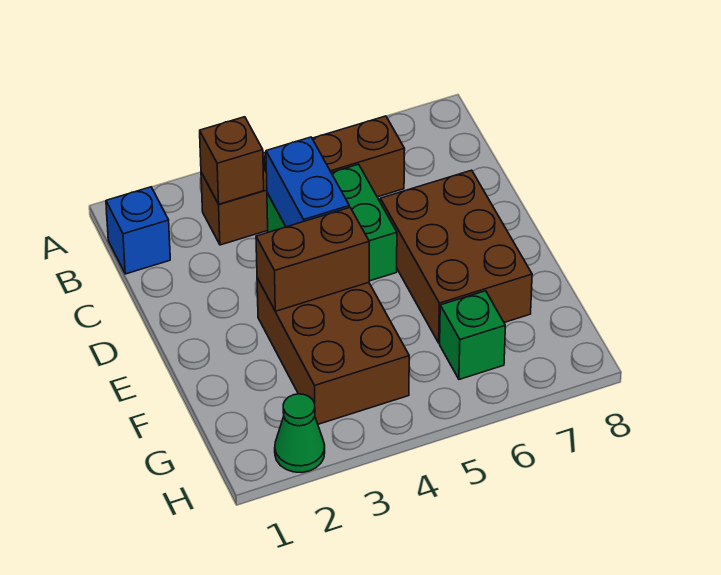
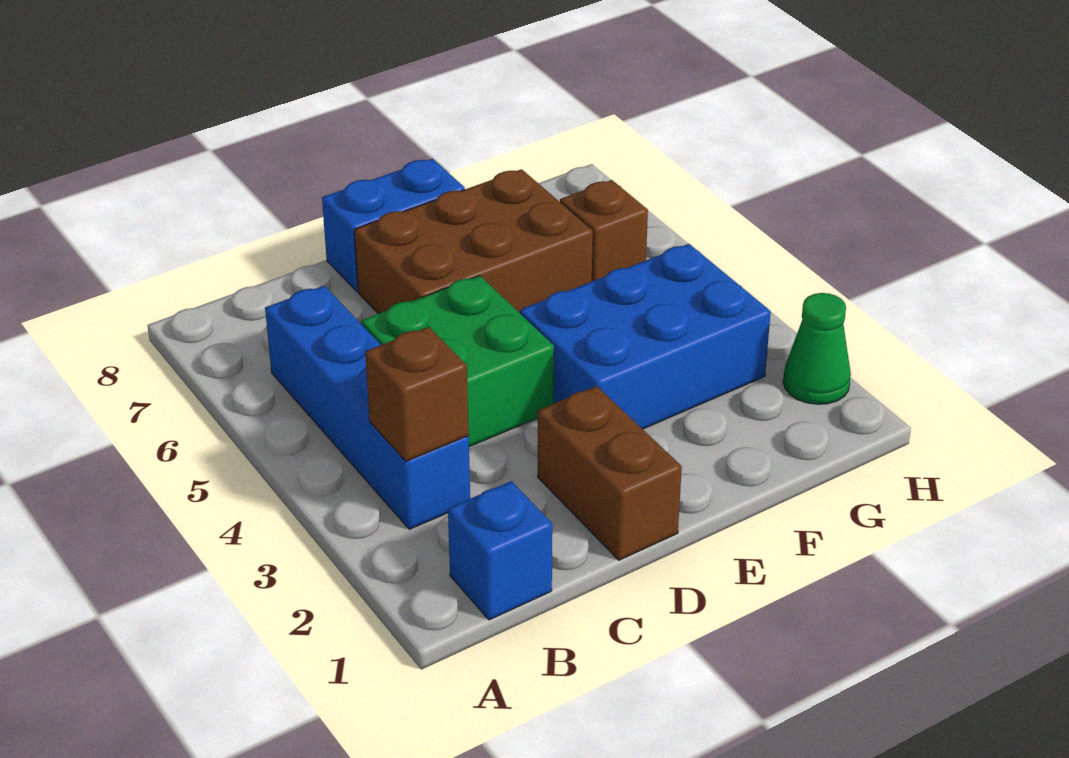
brown brick B3:B6 level 1 -> blue brick B3:B6 level 1
blue brick C4:D4 level 2 -> blue brick D8:E8 level 1
brown brick E3:G4 level 1 -> blue brick E3:G4 level 1
brown brick E3:E4 level 2 -> brown brick D1:D2 level 1
green brick G6 level 1 -> brown brick G6 level 1

